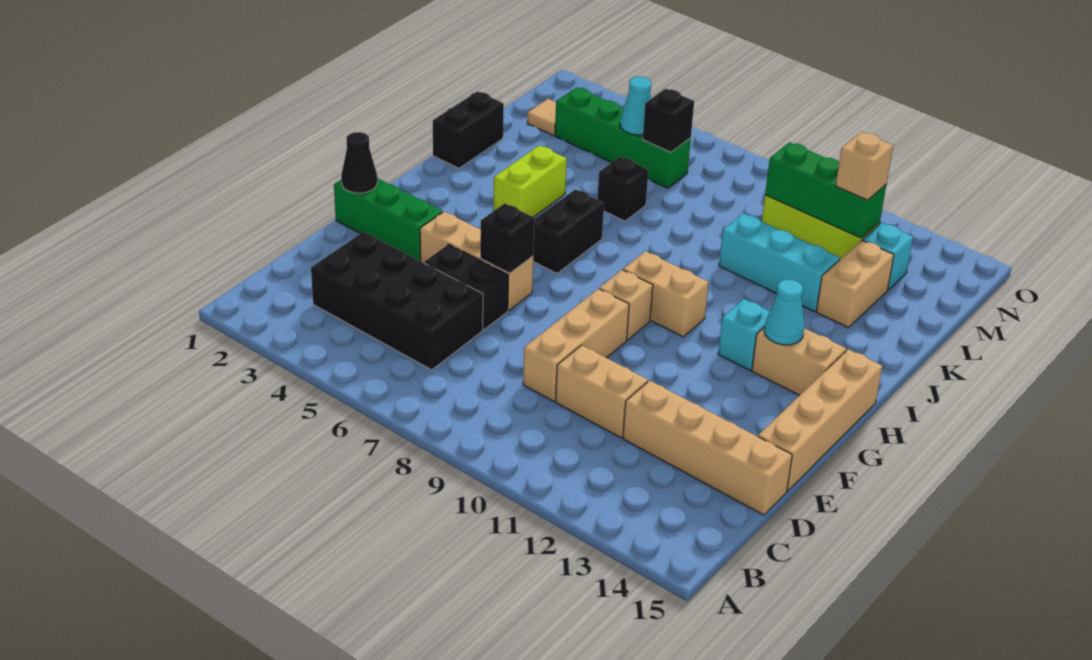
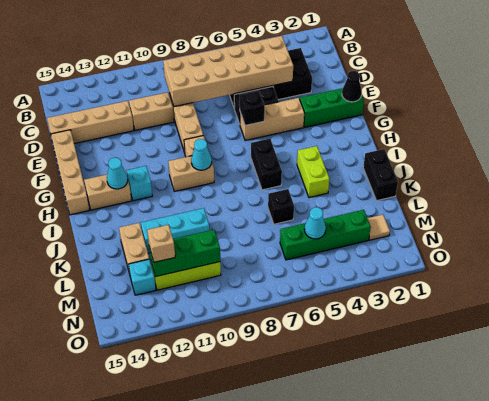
none -> tan brick C4:D9 level 2
none -> cyan cone H9 level 2
black brick M6 level 2 -> none

